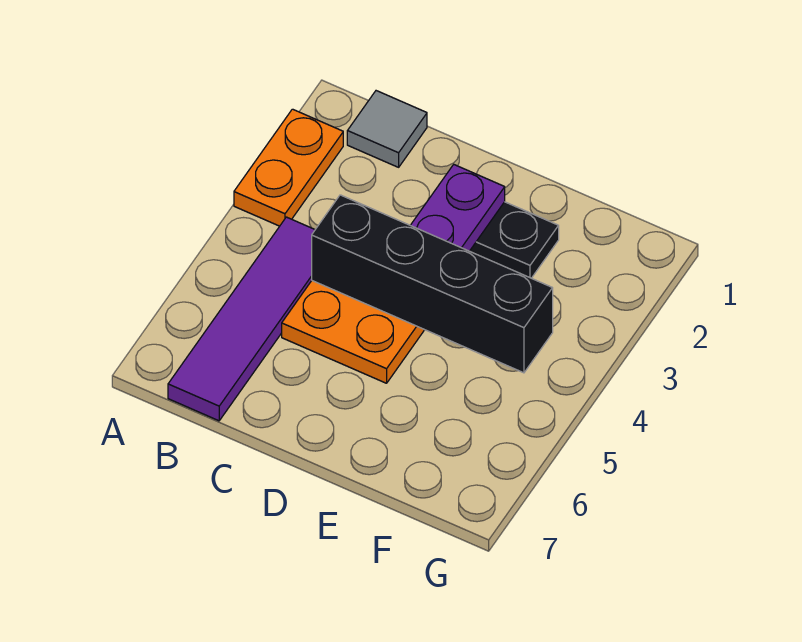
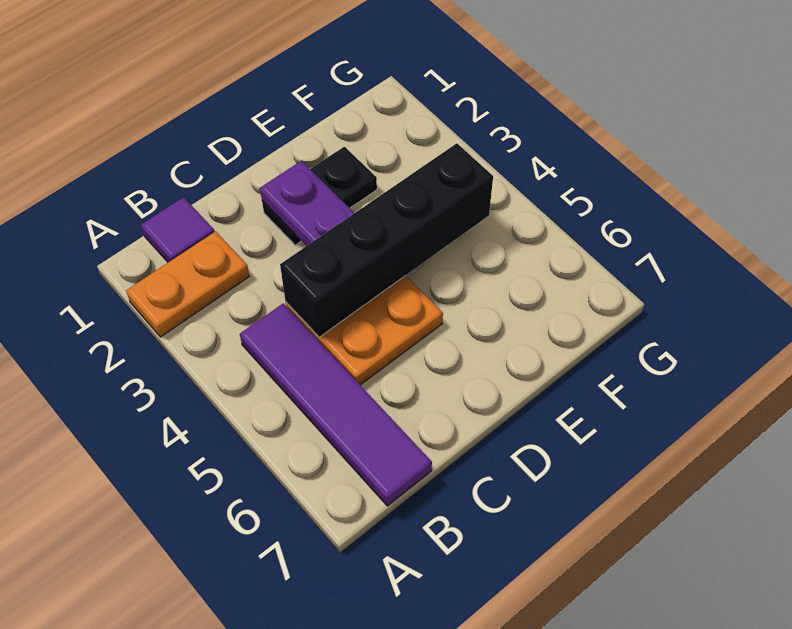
orange plate A2:A3 level 1 -> orange plate A2:B2 level 1
grey tile B1 level 1 -> purple tile B1 level 1

